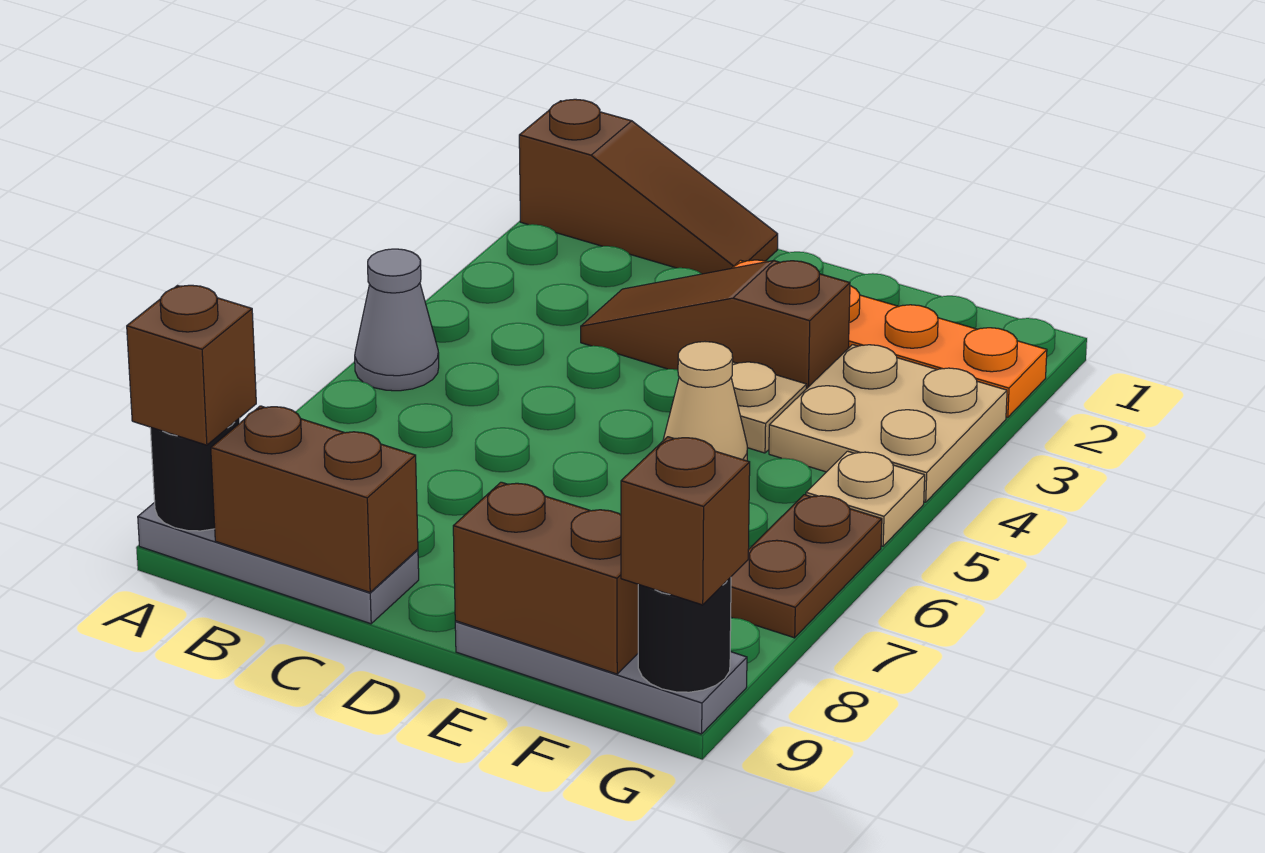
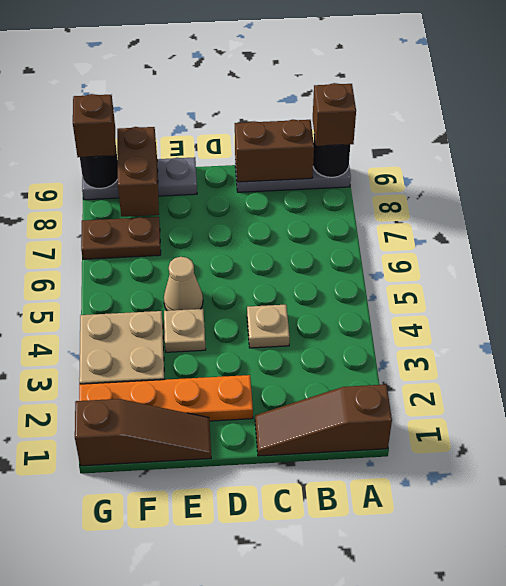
grey cone A5 level 1 -> none
brown slope C3:E3 level 1 top E -> brown slope E1:G1 level 1 top G
brown brick E9:F9 level 2 -> brown brick F8:F9 level 2
tan plate G5 level 1 -> tan plate C4 level 1
brown plate G6:G7 level 1 -> brown plate F7:G7 level 1

